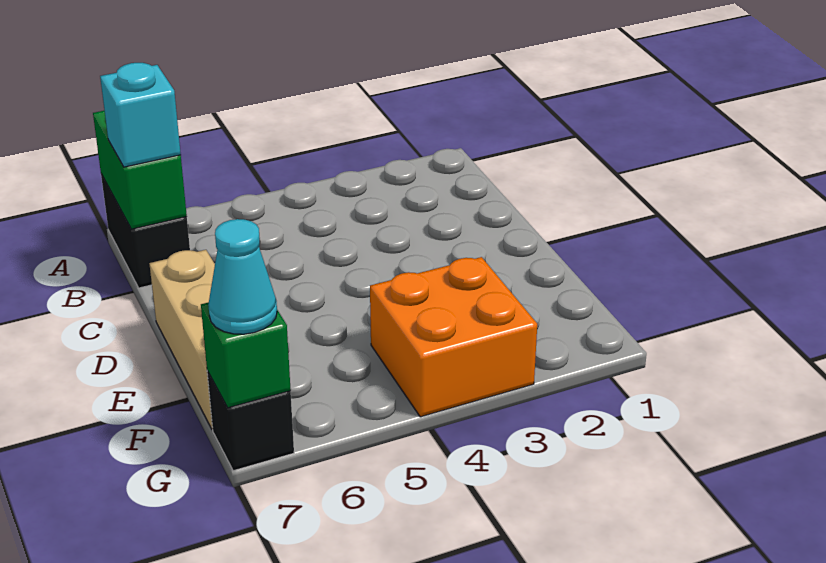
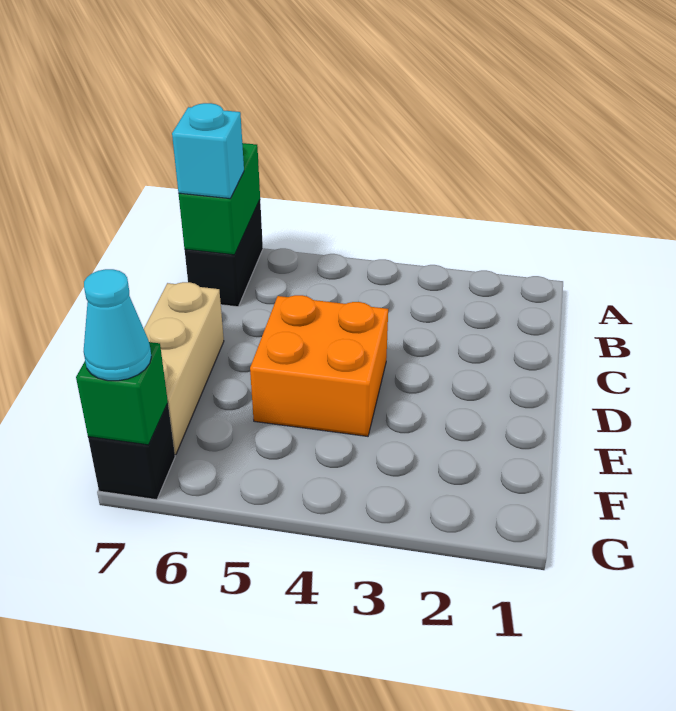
orange brick F3:G4 level 1 -> orange brick D4:E5 level 1

